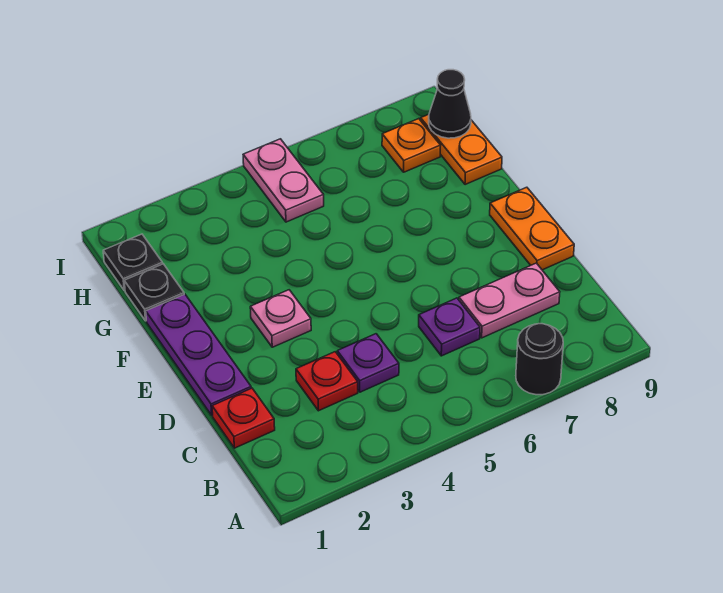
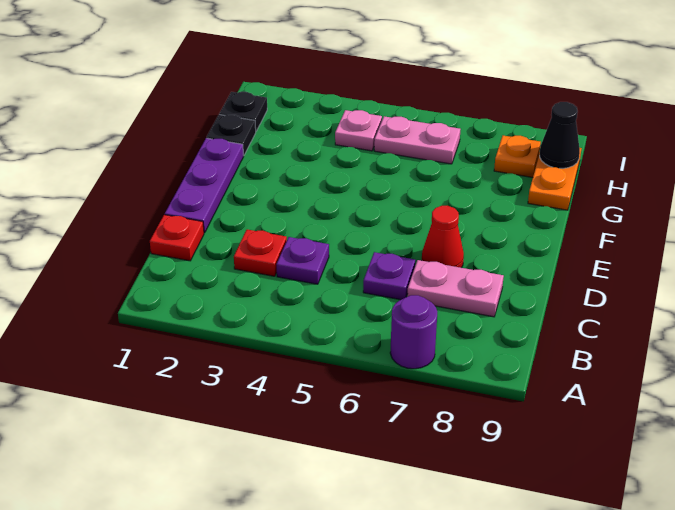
black round brick A7 level 1 -> purple round brick A7 level 1
none -> red cone D7 level 1
orange plate D9:E9 level 1 -> none
pink plate E3 level 1 -> pink plate H4 level 1
pink plate H5:I5 level 1 -> pink plate H5:H6 level 1

